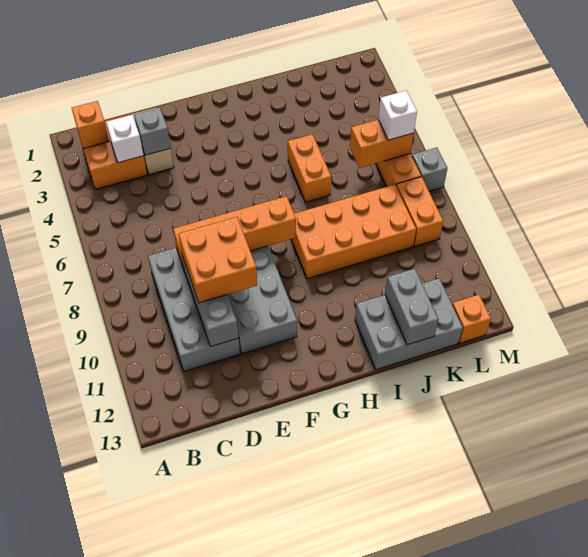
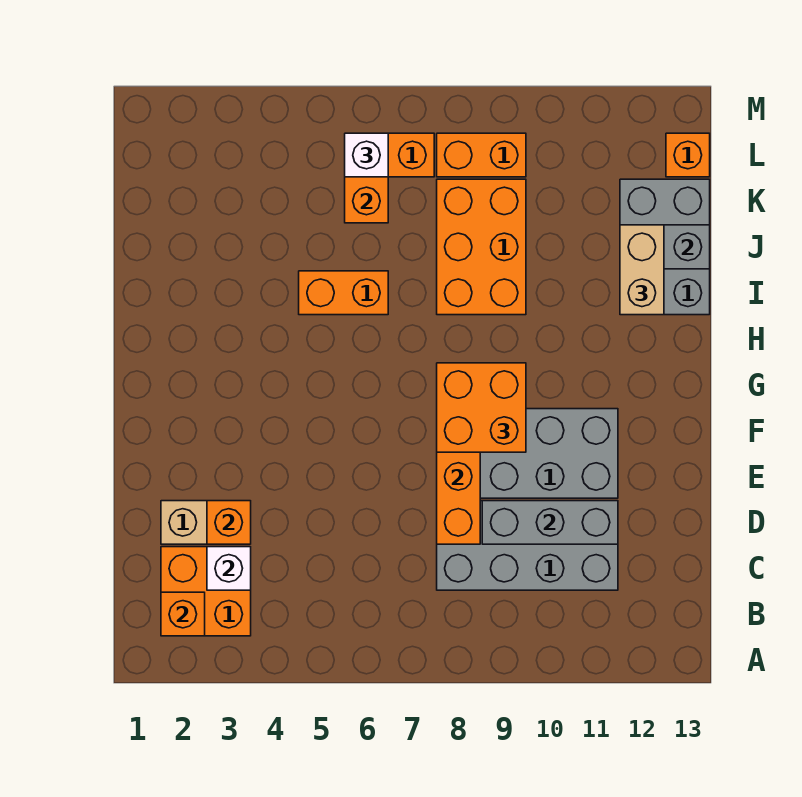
grey brick D3 level 2 -> orange brick D3 level 2
orange brick D9:E10 level 3 -> orange brick F8:G9 level 3
orange brick H8:K9 level 1 -> orange brick I8:K9 level 1
none -> tan brick I12:J12 level 3
grey brick M7 level 1 -> none

